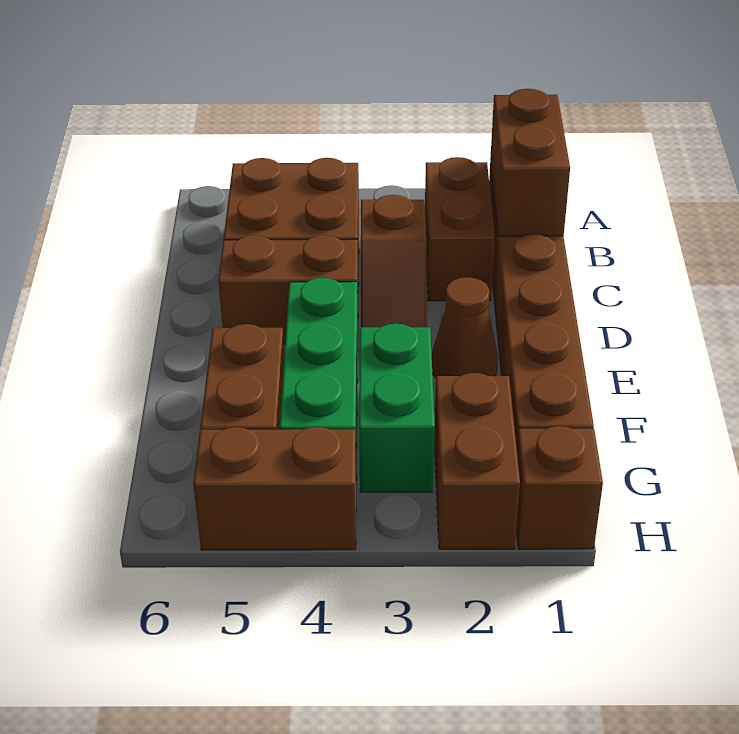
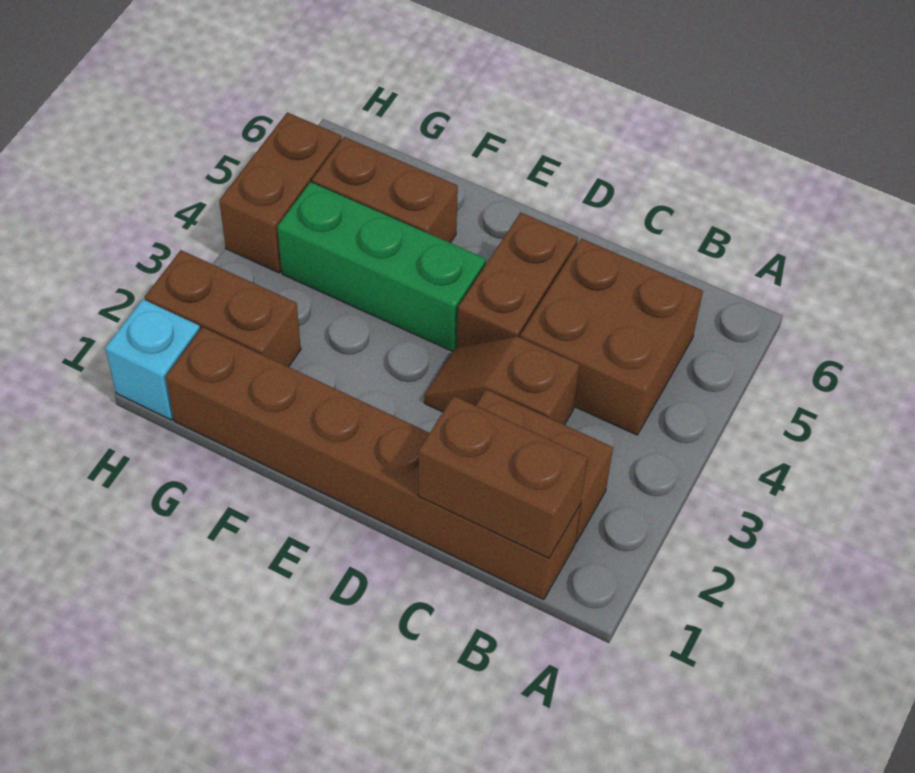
brown cone E2 level 1 -> none
green brick F3:G3 level 1 -> none
brown brick H1 level 1 -> cyan brick H1 level 1

